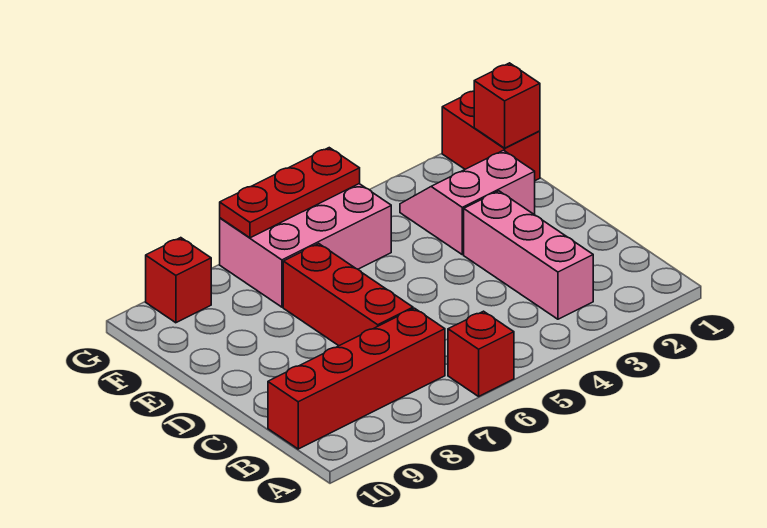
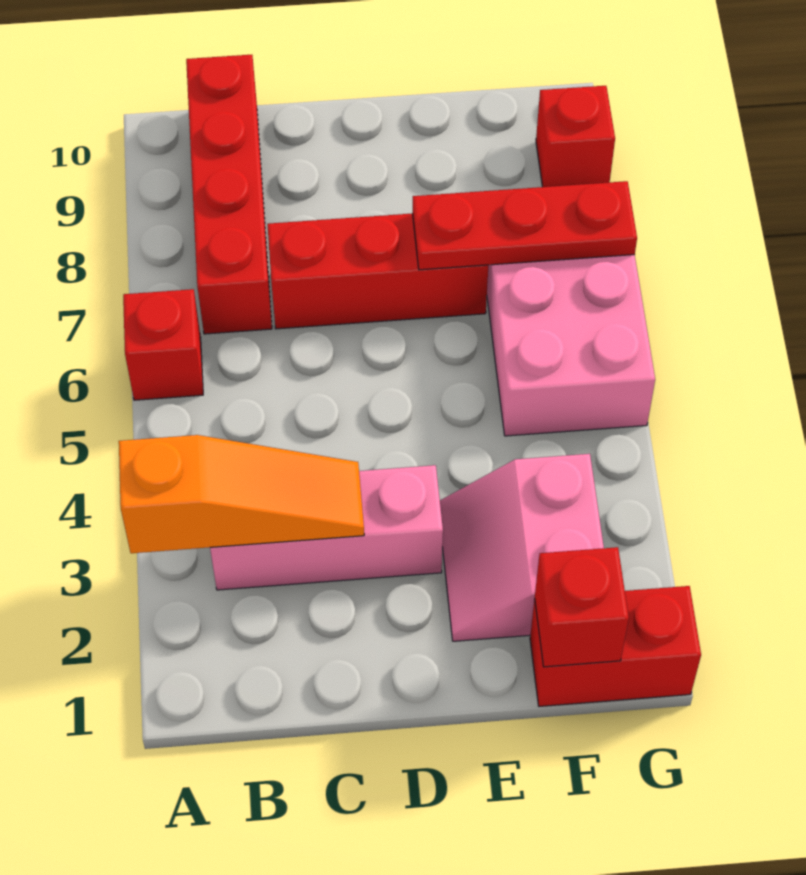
none -> orange slope A3:C3 level 2 top A
pink slope E2:F3 level 1 top E -> pink slope E2:F3 level 1 top F
red plate G5:G7 level 2 -> red plate E7:G7 level 2

